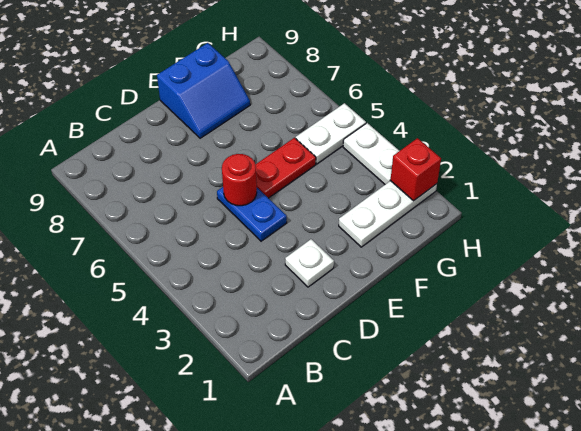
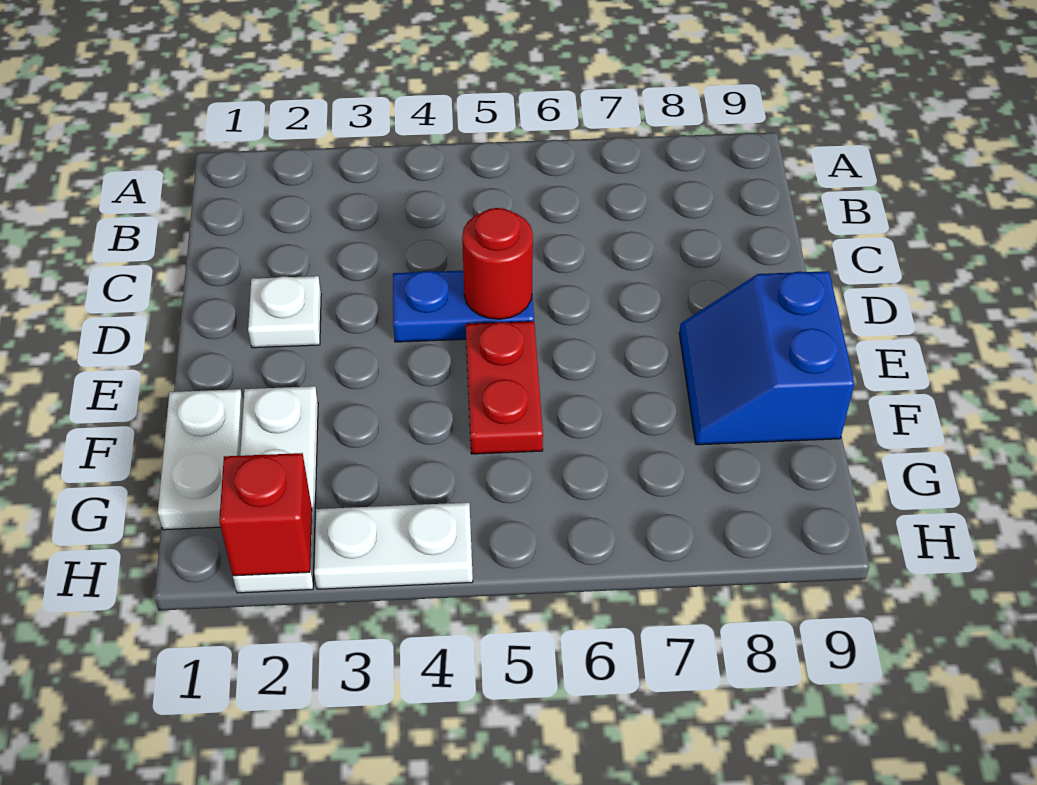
white plate G5:H5 level 1 -> white plate F1:G1 level 1

